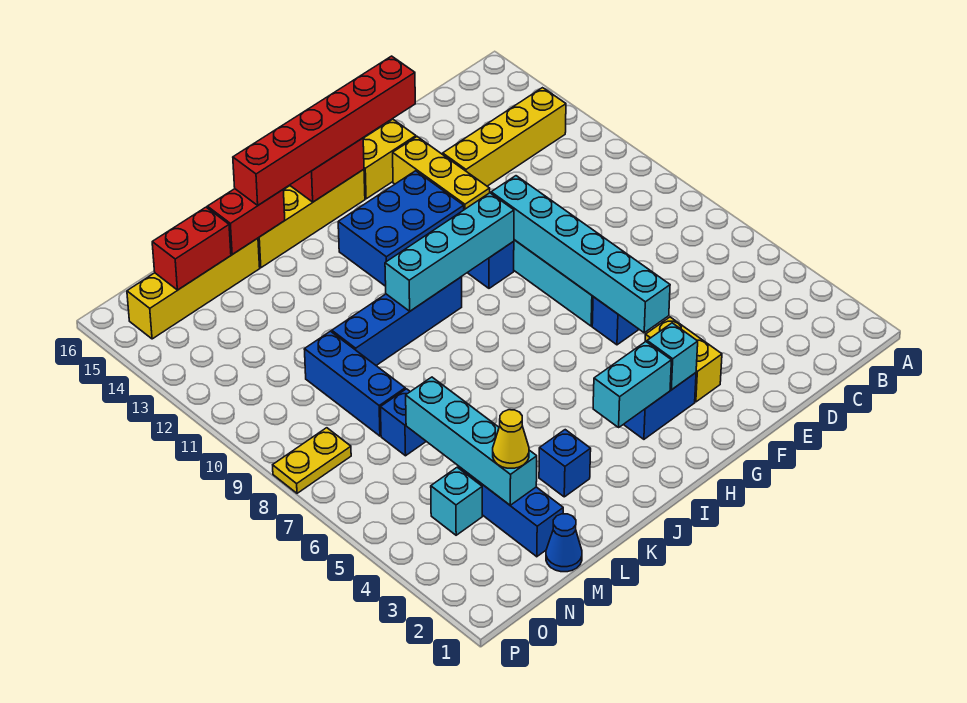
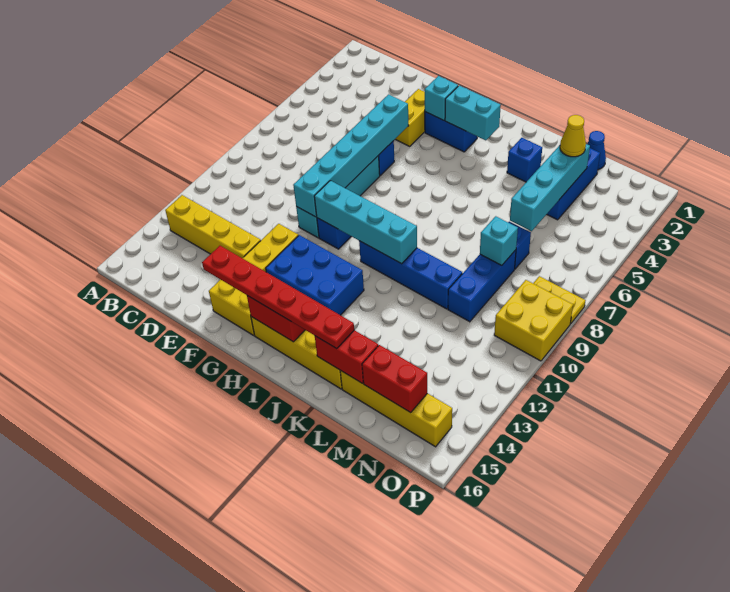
red brick F15:K15 level 3 -> red plate F15:K15 level 3
cyan brick N4 level 1 -> cyan brick M8 level 2
none -> yellow brick O9:P10 level 1

